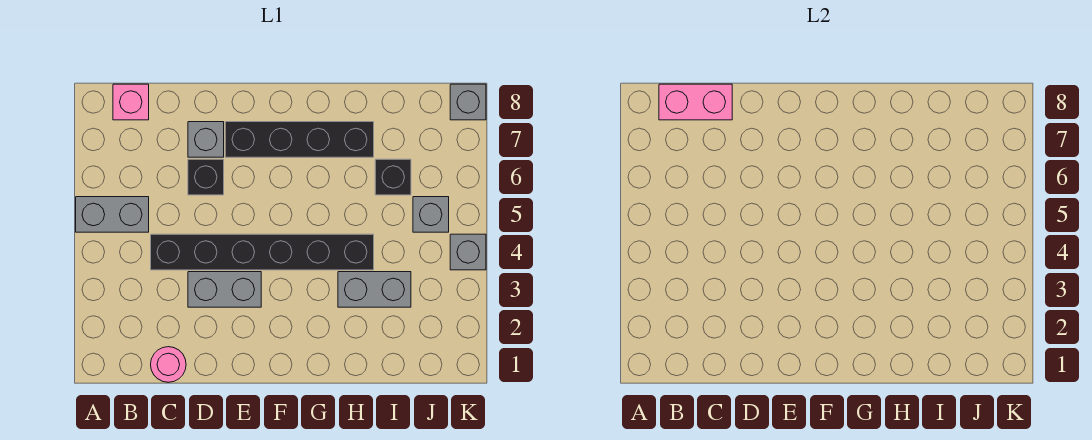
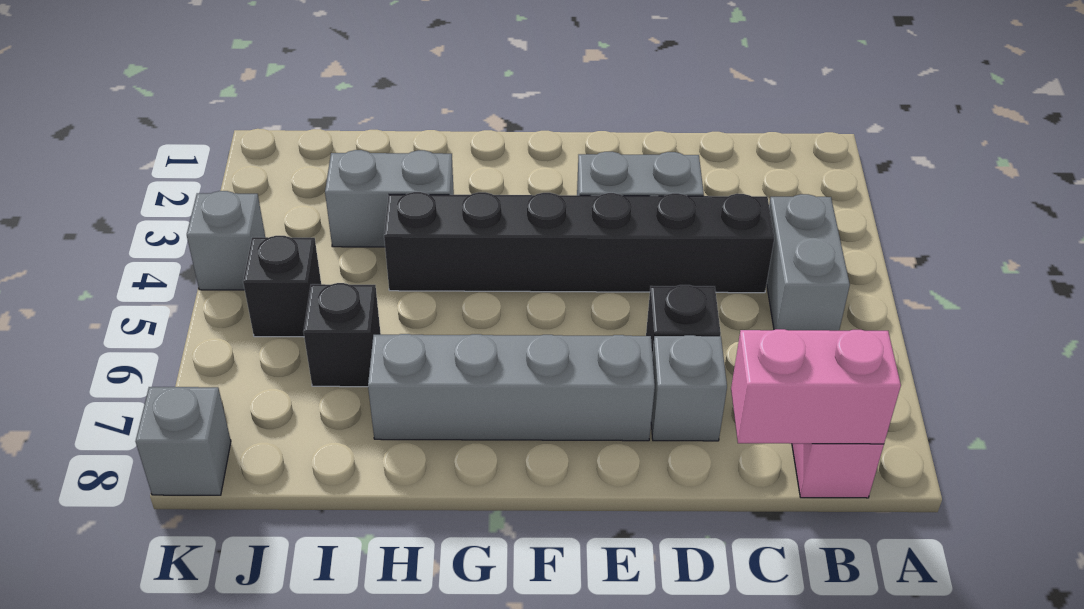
grey brick A5:B5 level 1 -> grey brick B4:B5 level 1
pink round brick C1 level 1 -> none
black brick E7:H7 level 1 -> grey brick E7:H7 level 1
grey brick J5 level 1 -> black brick J5 level 1

